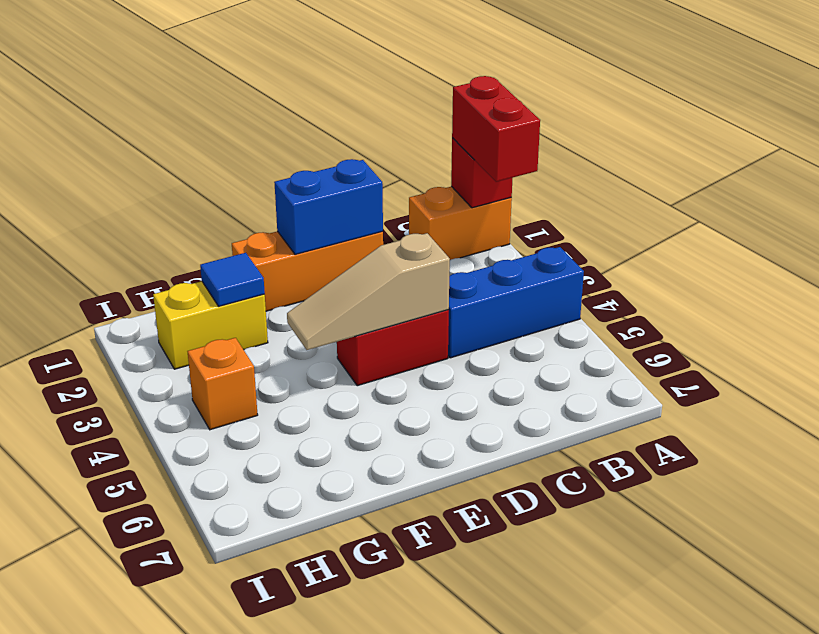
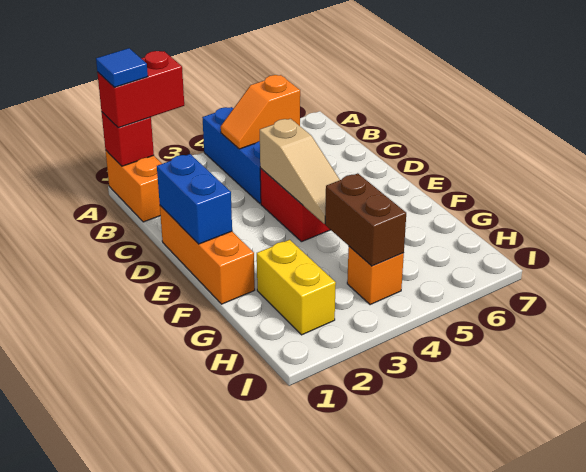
none -> orange slope B4:B5 level 2 top 5
blue tile G2 level 2 -> blue tile A1 level 4
none -> brown brick G4:H4 level 2

